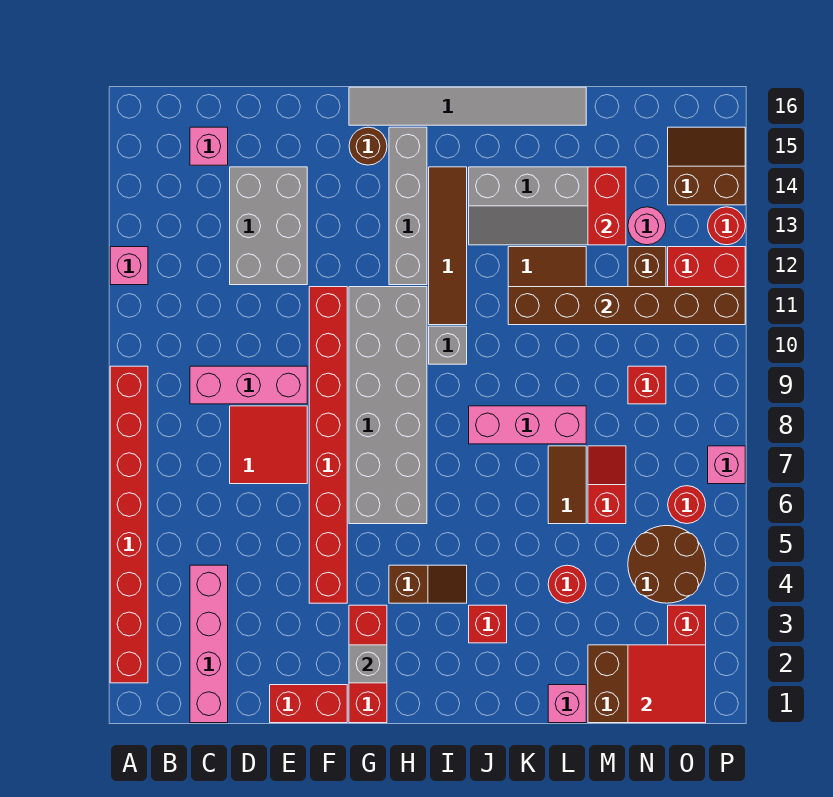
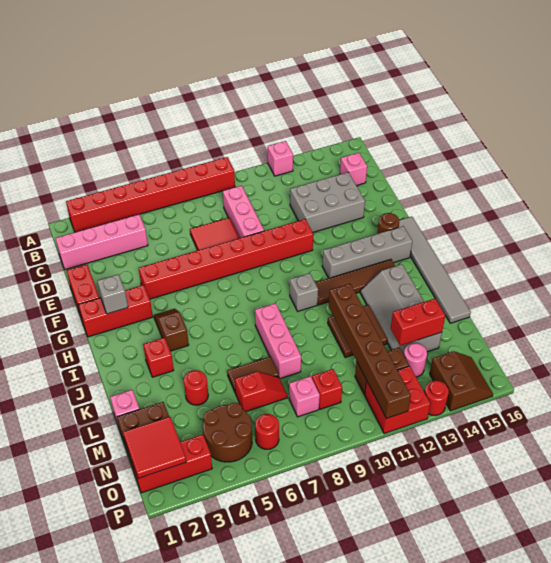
grey brick G6:H11 level 1 -> none
brown slope H4:I4 level 1 top H -> brown slope H4:I4 level 1 top I
pink brick P7 level 1 -> pink brick N8 level 1

